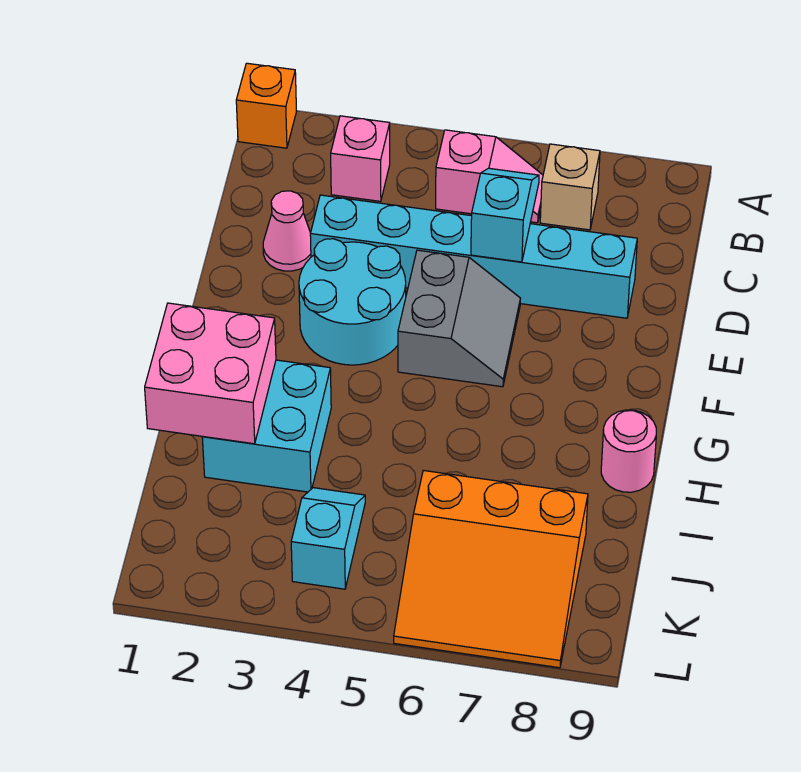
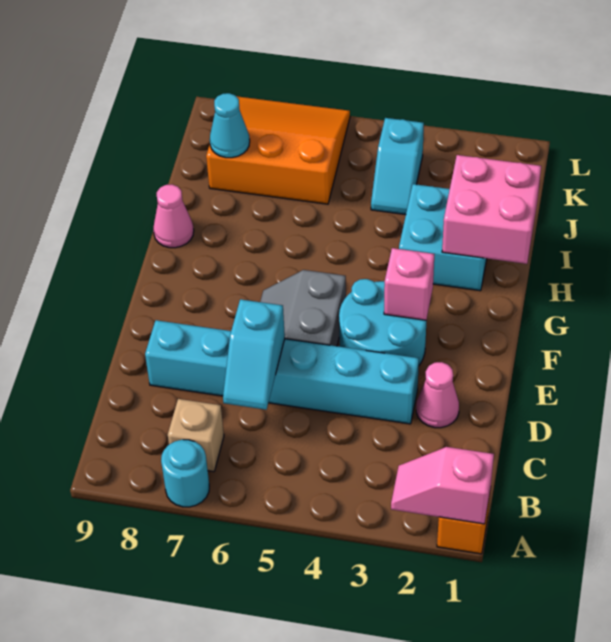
none -> cyan round brick A7 level 1
pink brick B3 level 1 -> pink brick F3 level 2
pink slope B5:B6 level 1 top 5 -> pink slope A1:A2 level 2 top 1
pink round brick H9 level 1 -> pink cone H9 level 1
none -> cyan cone J8 level 2

